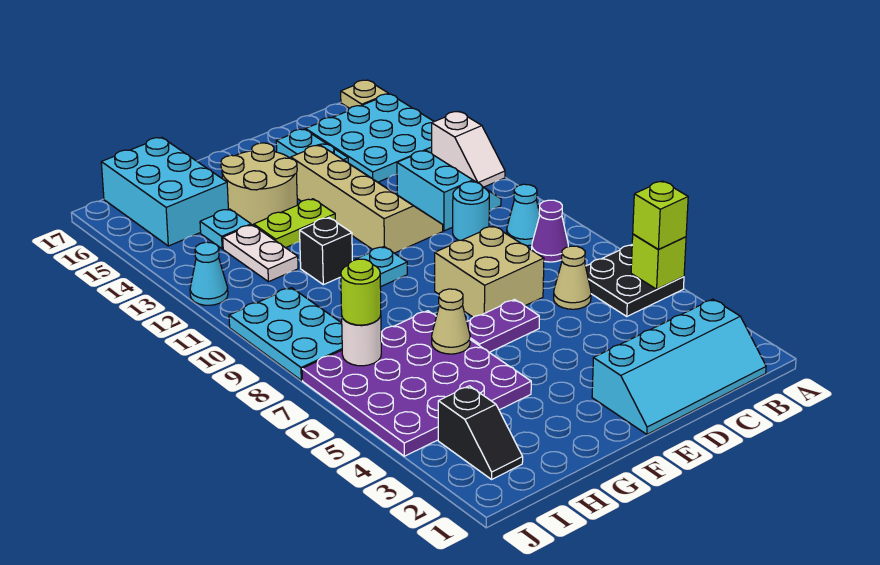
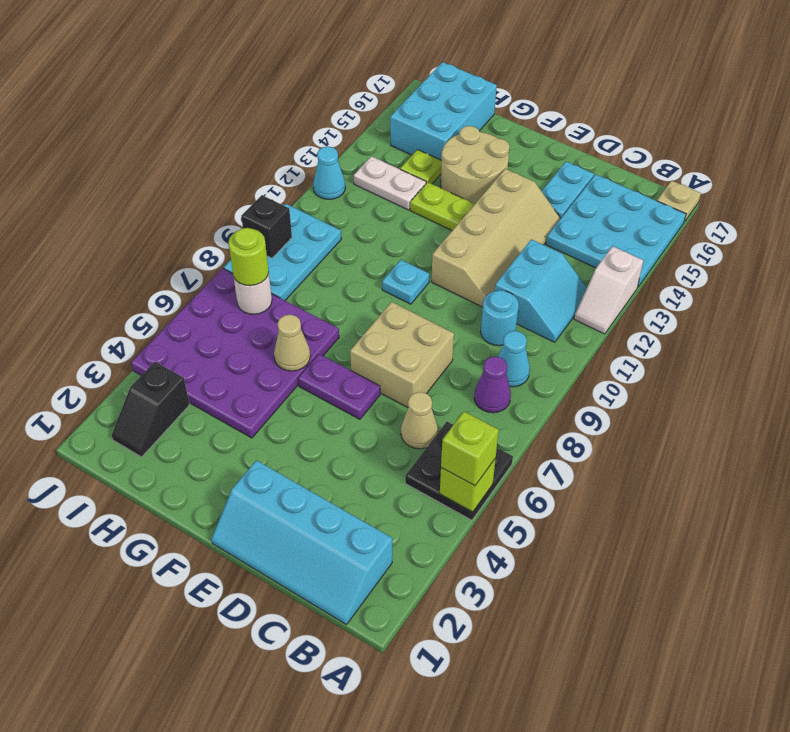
black brick G11 level 1 -> black brick J9 level 2
white plate H12:H13 level 1 -> white plate H13:I13 level 1
cyan plate H14 level 1 -> lime plate H14 level 1

